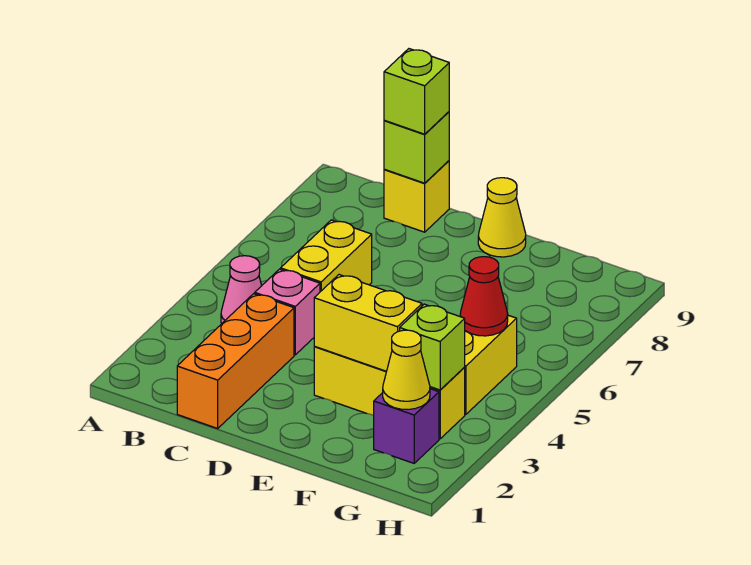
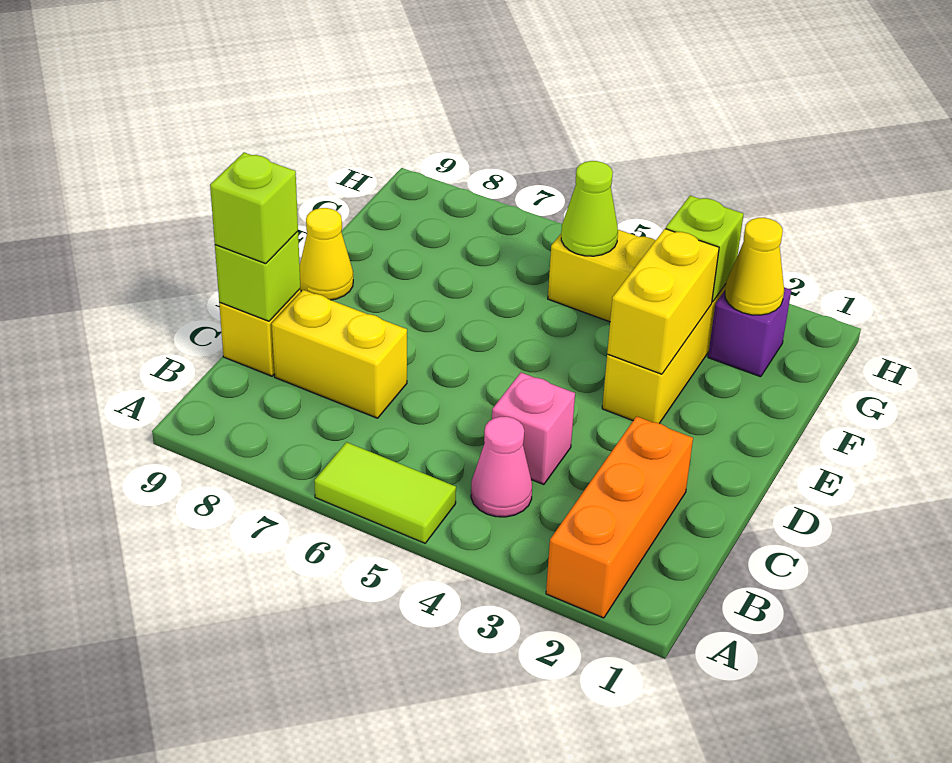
none -> lime tile A5:A6 level 1
orange brick C1:C3 level 1 -> orange brick A2:C2 level 1
yellow brick C5:C6 level 1 -> yellow brick C7:C8 level 1
red cone G5 level 2 -> lime cone G5 level 2

